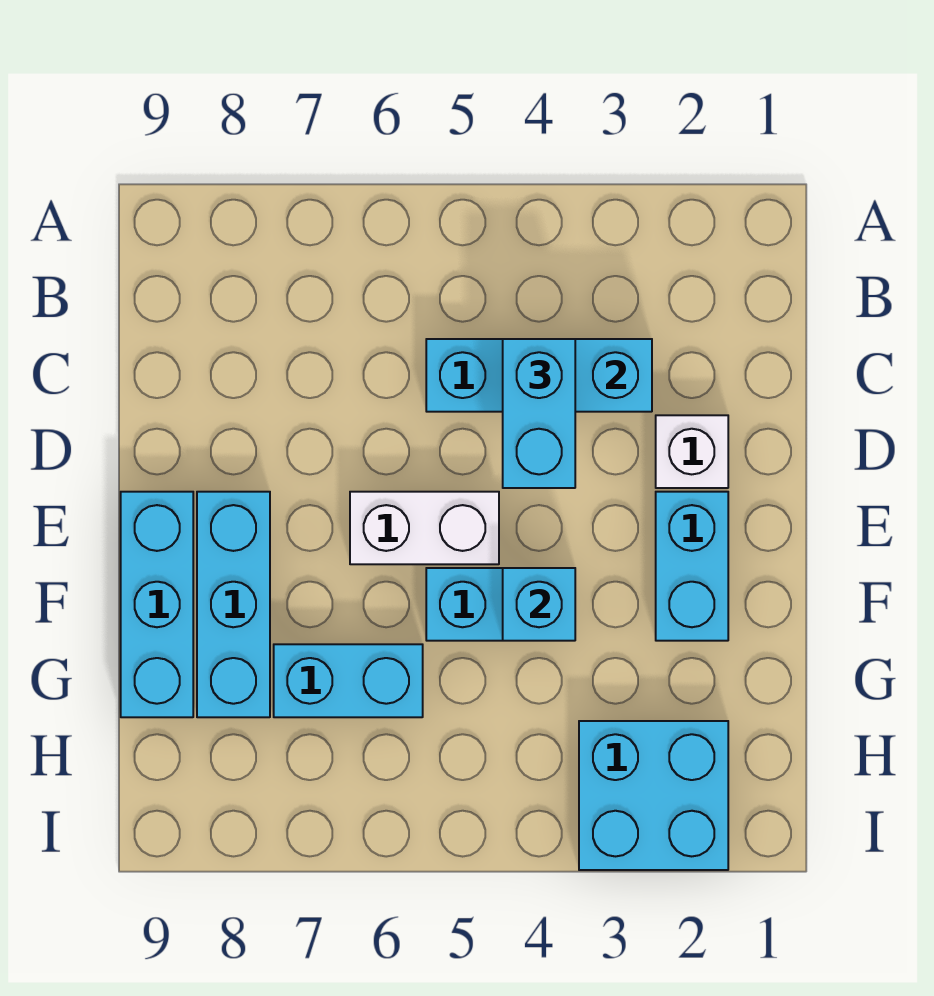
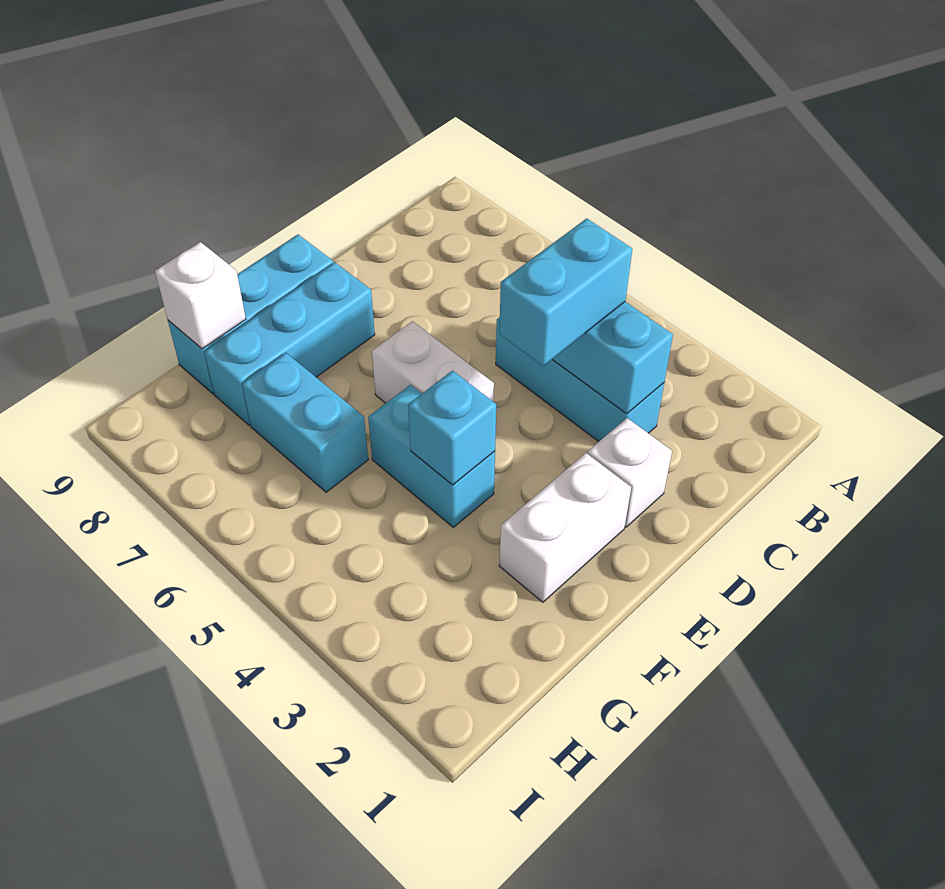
cyan brick E2:F2 level 1 -> white brick E2:F2 level 1
none -> white brick G9 level 2
cyan brick H2:I3 level 1 -> none

